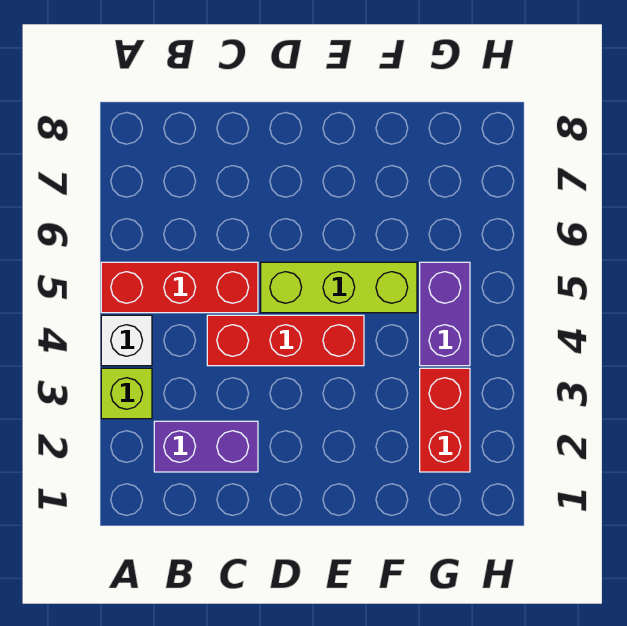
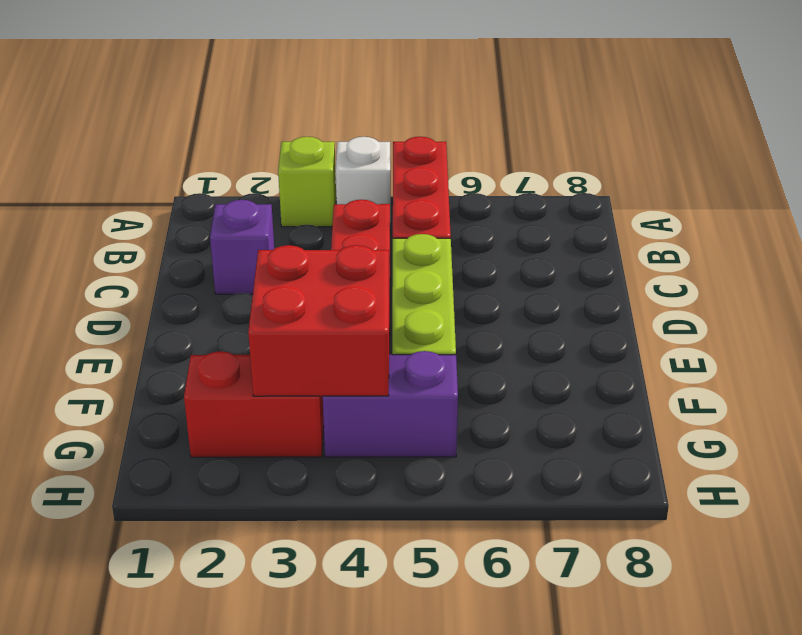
purple brick B2:C2 level 1 -> purple brick C2 level 1
none -> red brick F3:G4 level 2

